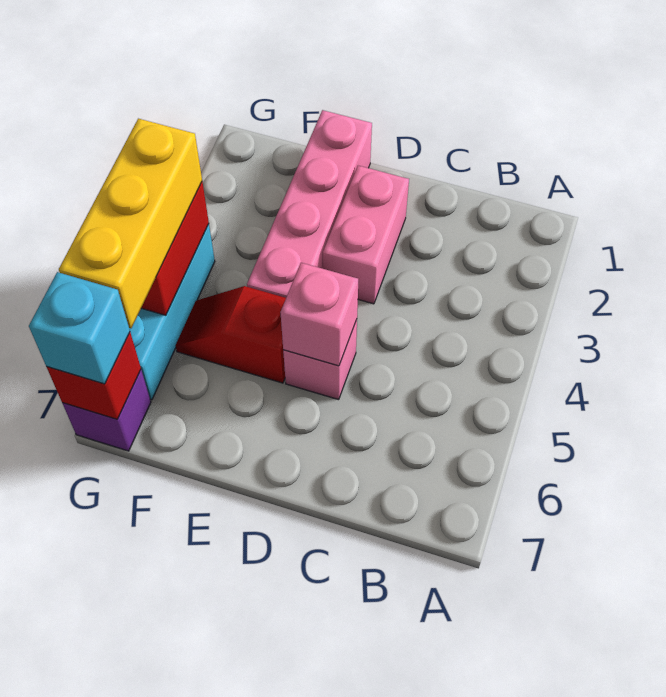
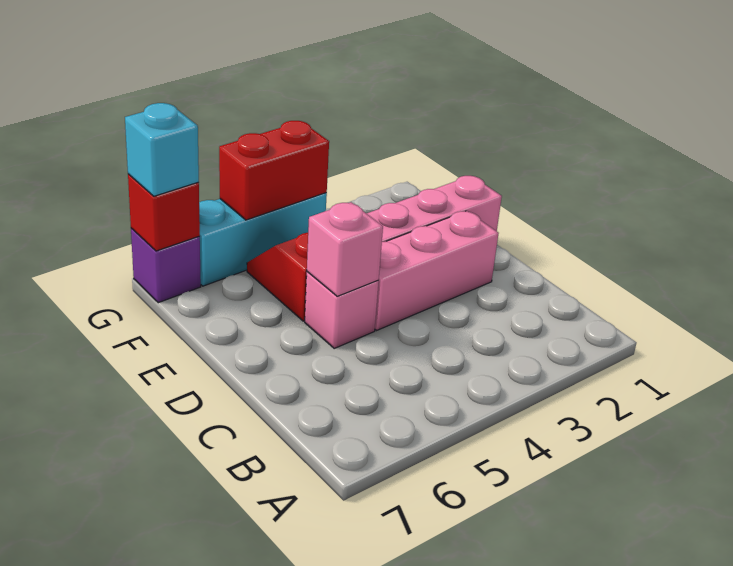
pink brick D2:D3 level 1 -> pink brick D2:D4 level 1
yellow brick G4:G6 level 3 -> none

